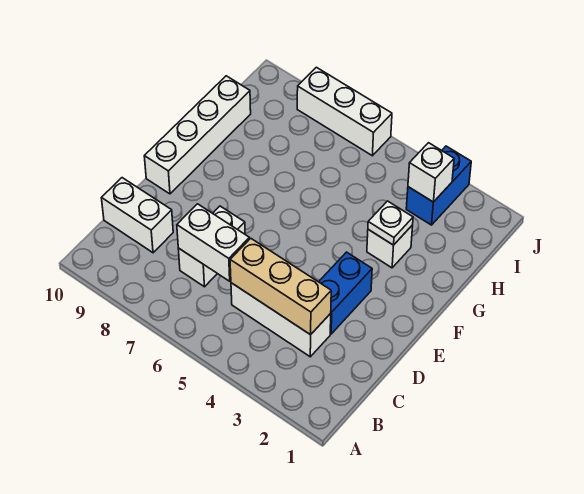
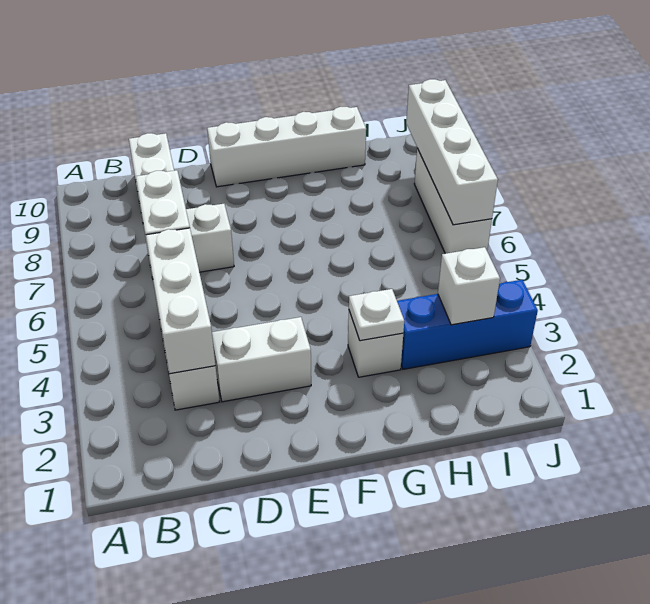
tan brick C3:C5 level 2 -> white brick C3:C5 level 2
blue brick D3:E3 level 1 -> white brick D3:E3 level 1
blue brick I3:J3 level 1 -> blue brick H3:J3 level 1
none -> white brick J6:J9 level 2

